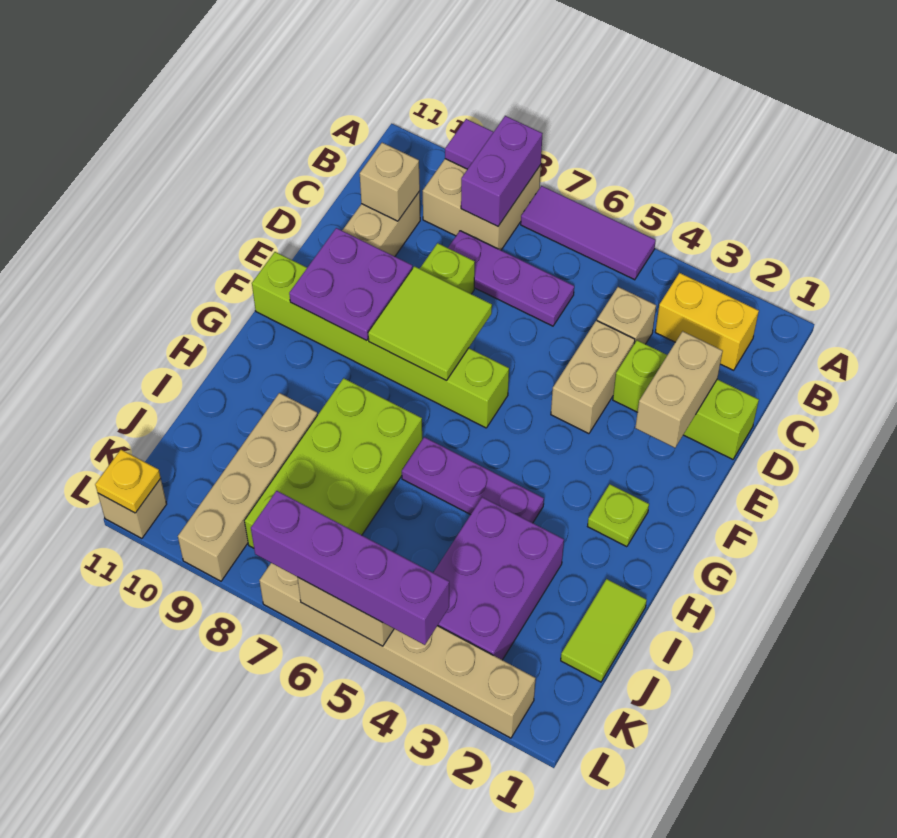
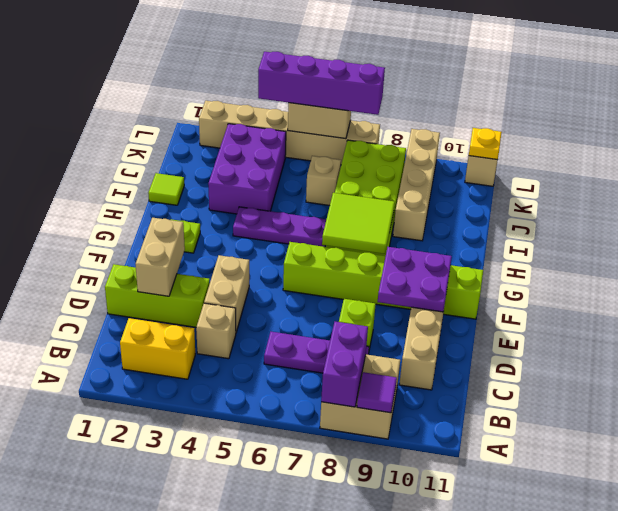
purple tile A5:A7 level 1 -> none
tan brick C10 level 2 -> tan brick J6 level 1
lime tile E7:F8 level 2 -> lime tile G7:H8 level 2
lime tile I1:J1 level 1 -> lime tile I1 level 1

